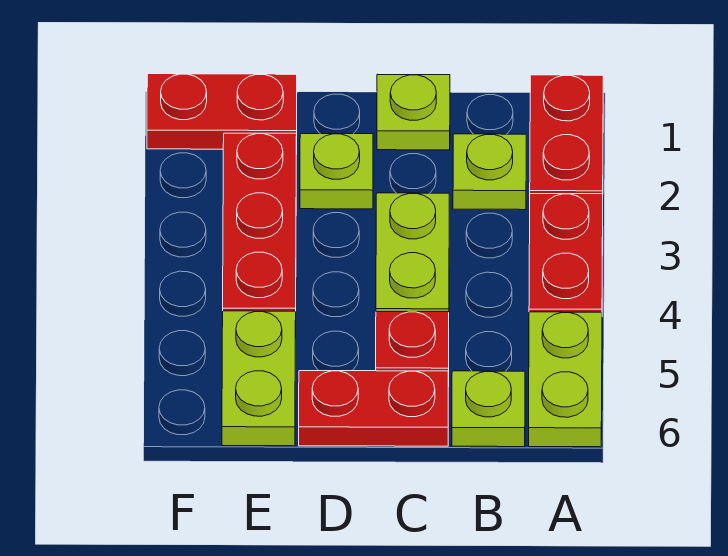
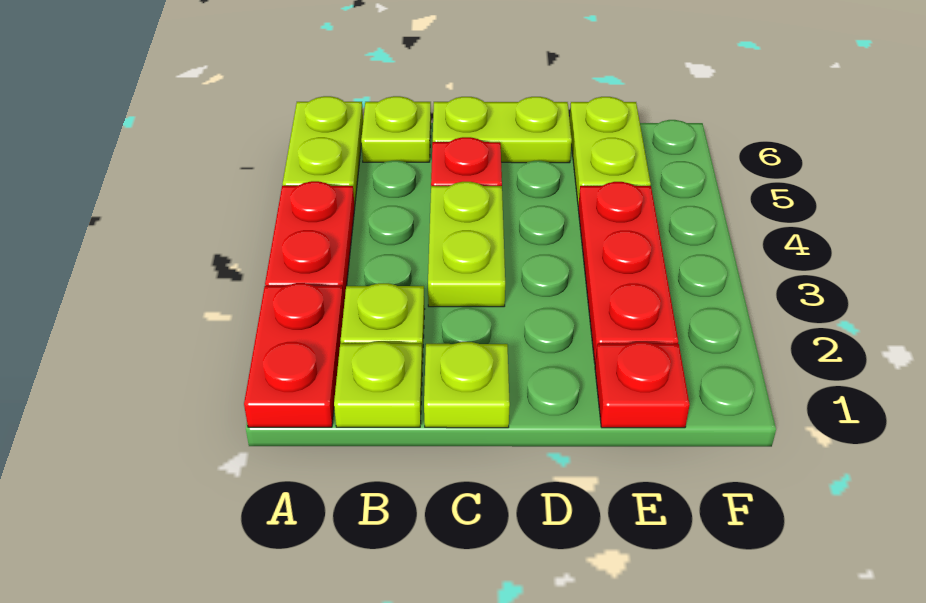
red plate C6:D6 level 1 -> lime plate C6:D6 level 1
lime plate D2 level 1 -> lime plate B1 level 1
red plate E1:F1 level 1 -> red plate E1 level 1

